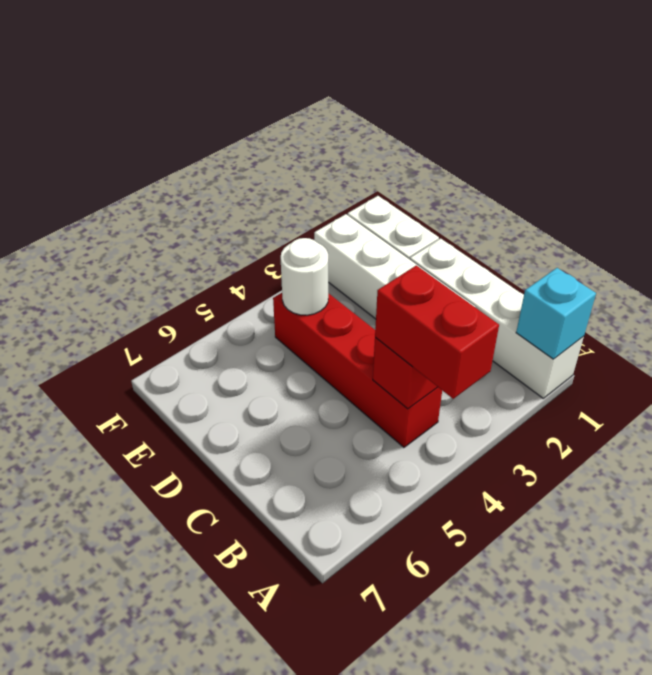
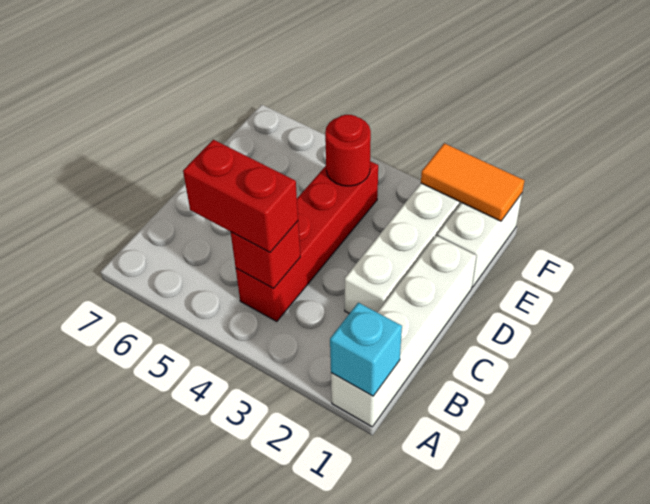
red brick A4:B4 level 3 -> red brick B4:B5 level 3
white round brick E4 level 2 -> red round brick E4 level 2
none -> orange tile F1:F2 level 2

